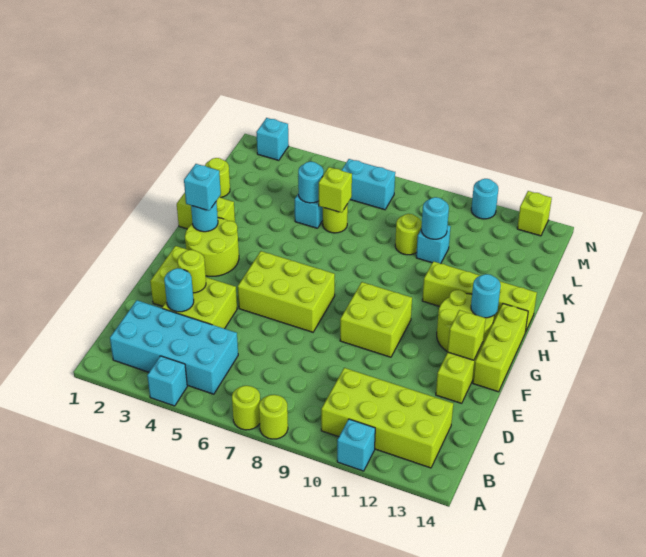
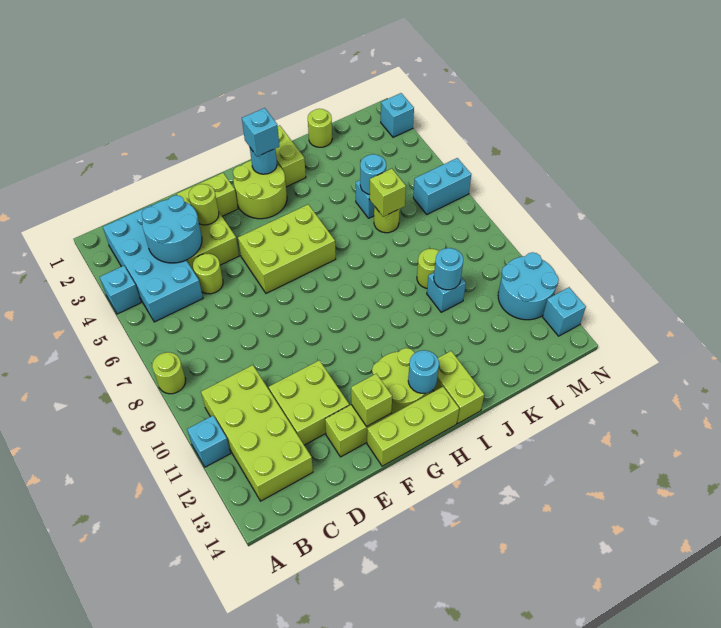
lime round brick A7 level 1 -> lime round brick D5 level 1
cyan round brick D3 level 2 -> cyan round brick C3:D4 level 2
lime brick F5:G7 level 1 -> lime brick F5:H6 level 1
lime brick F9:G10 level 1 -> lime brick D11:E12 level 1
lime brick I11:I14 level 1 -> lime brick I13:I14 level 1
cyan brick M6:M7 level 1 -> cyan brick M6:N6 level 1
cyan round brick N11 level 1 -> cyan round brick M11:N12 level 1
lime brick N13 level 1 -> cyan brick N13 level 1

